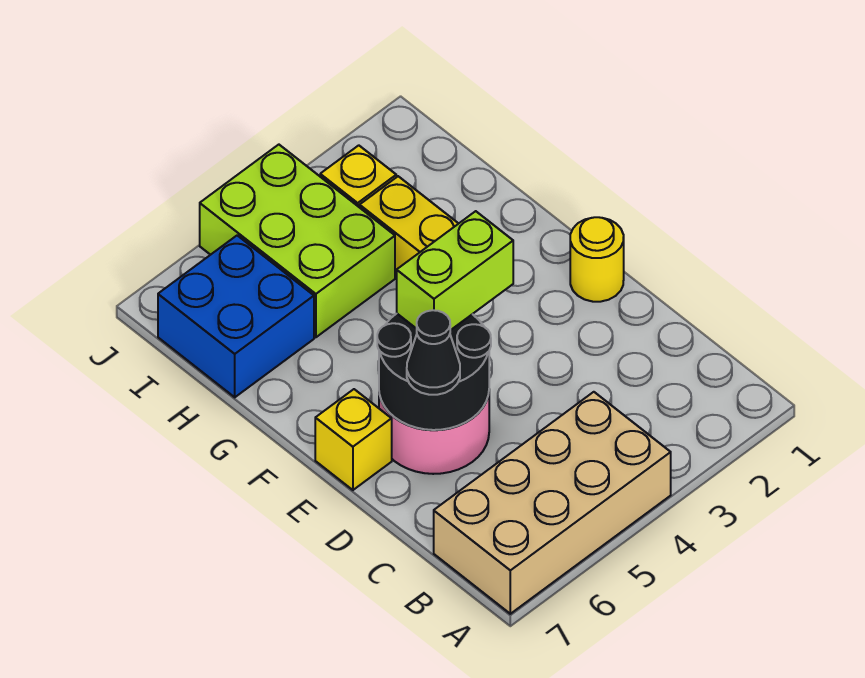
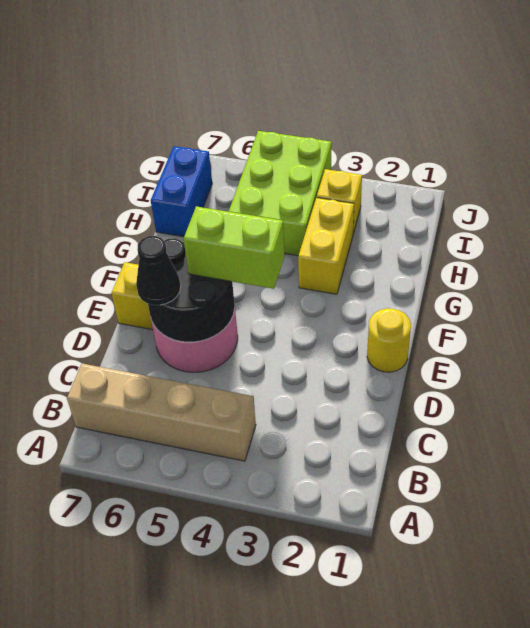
tan brick A4:B7 level 1 -> tan brick B4:B7 level 1
blue brick H6:I7 level 1 -> blue brick H7:I7 level 1

